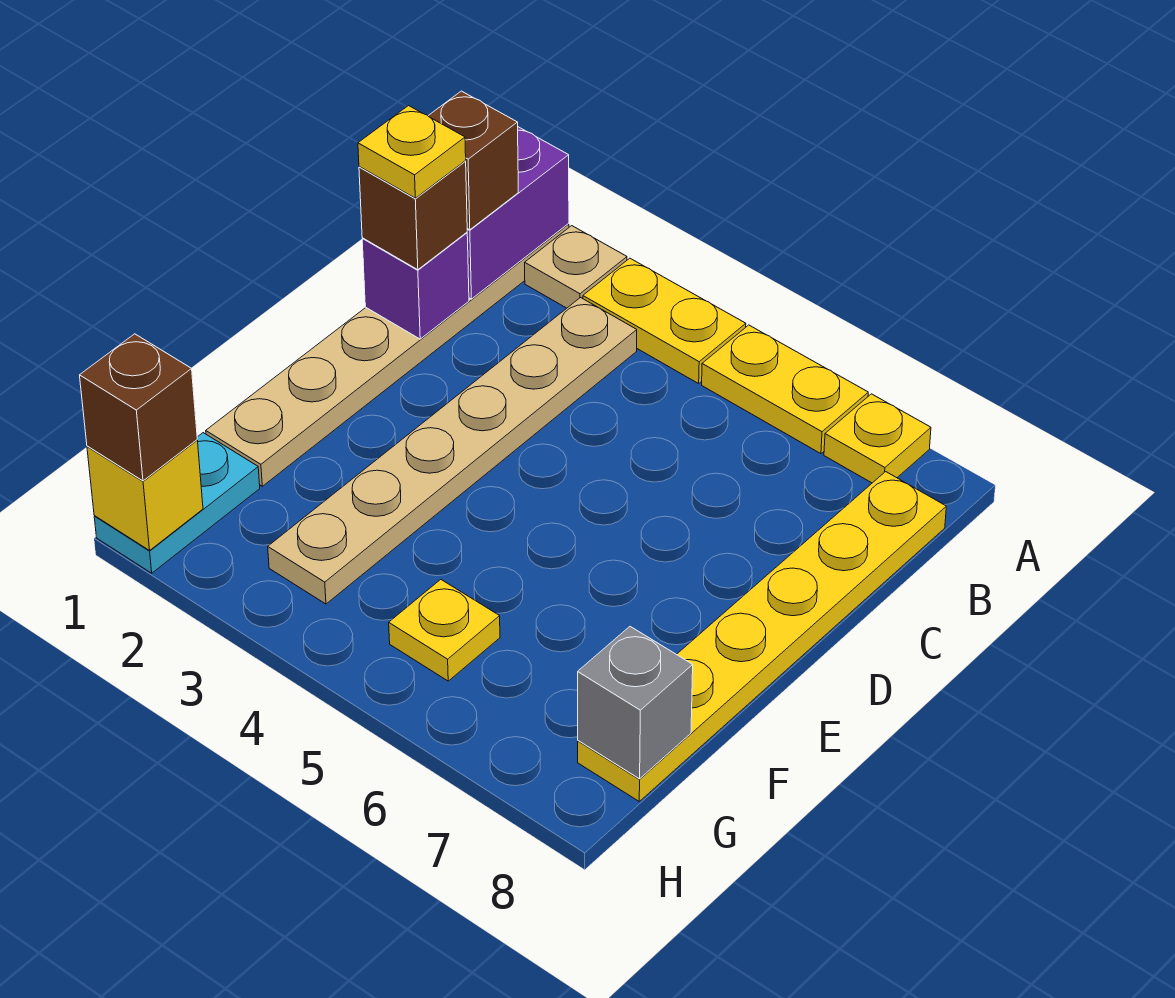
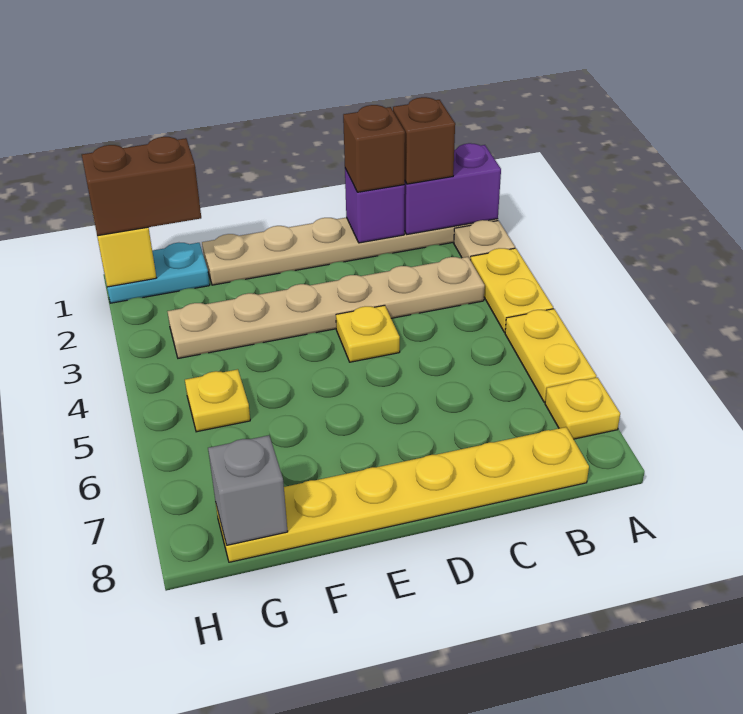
yellow plate C1 level 4 -> yellow plate D4 level 1
brown brick H1 level 3 -> brown brick G1:H1 level 3

